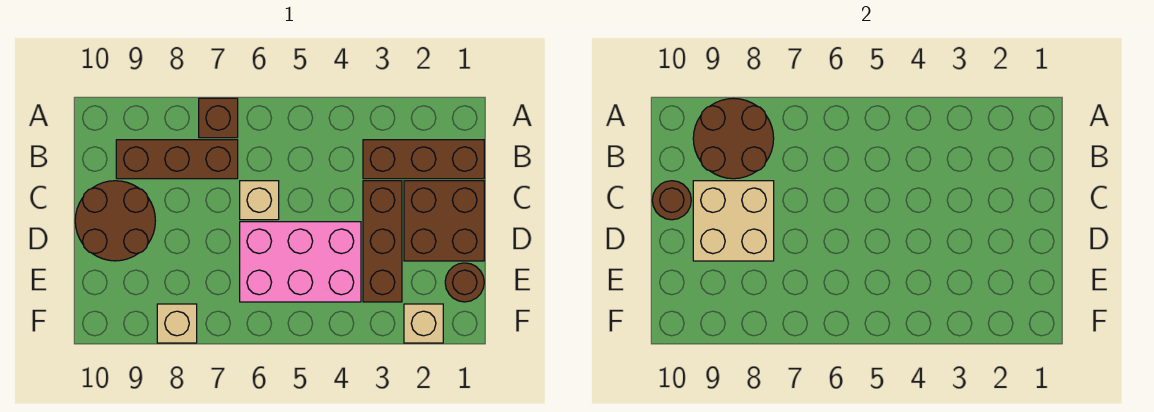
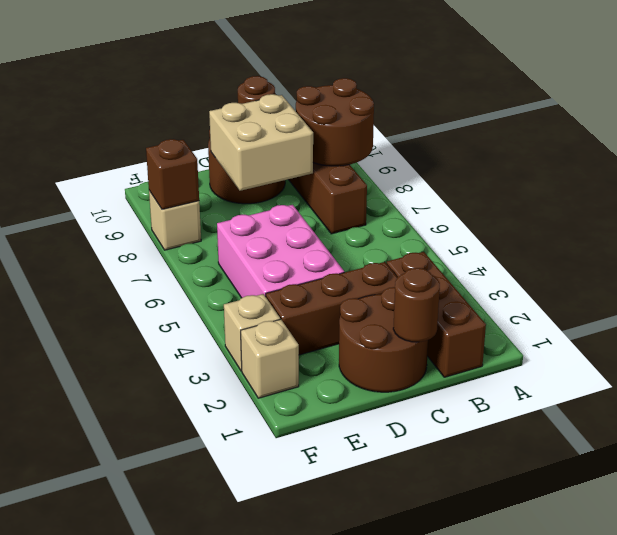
brown brick A7 level 1 -> brown brick F8 level 2
brown brick C1:D2 level 1 -> brown round brick C1:D2 level 1
tan brick C6 level 1 -> tan brick F3 level 1
brown round brick E1 level 1 -> brown round brick C1 level 2

